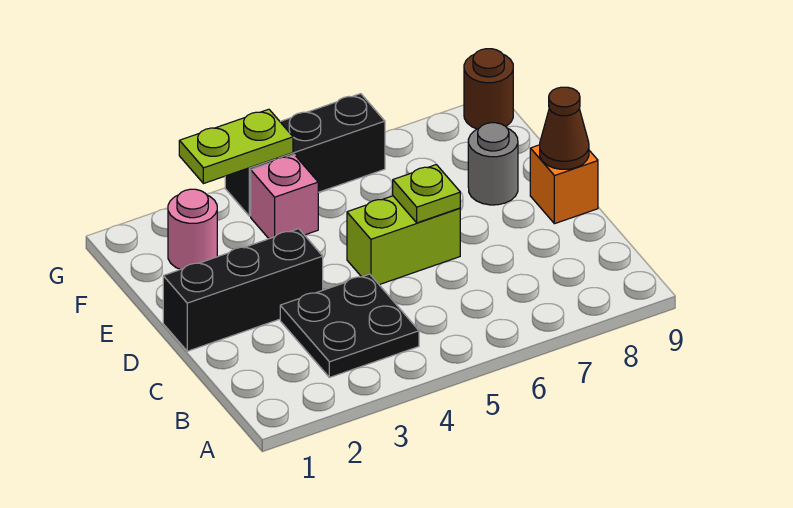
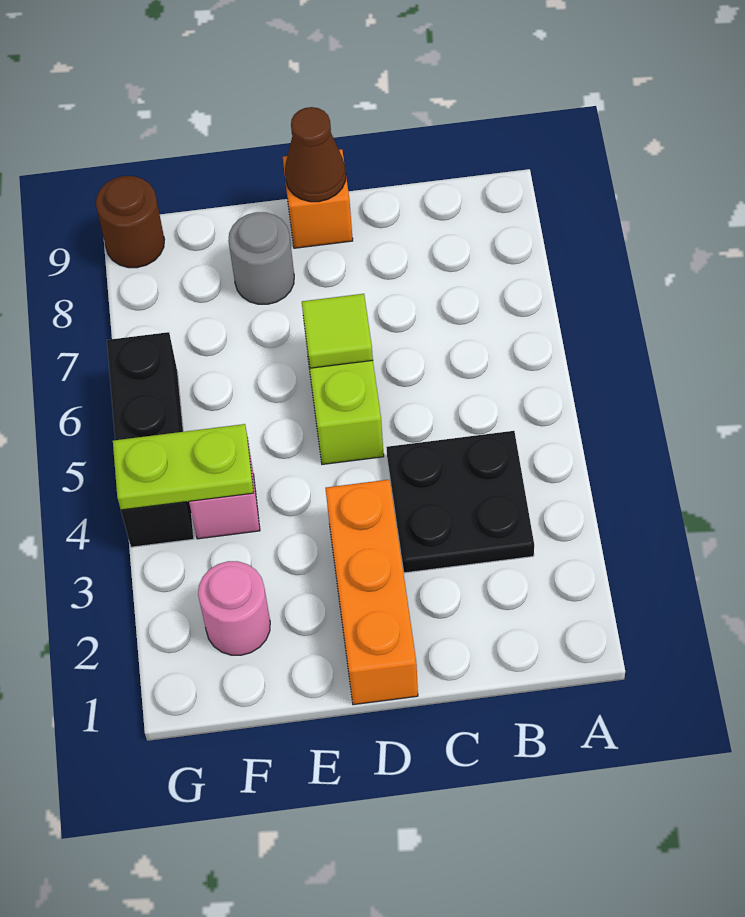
black brick D1:D3 level 1 -> orange brick D1:D3 level 1
lime plate D6 level 2 -> lime tile D6 level 2
lime plate G3:G4 level 2 -> lime plate F4:G4 level 2

